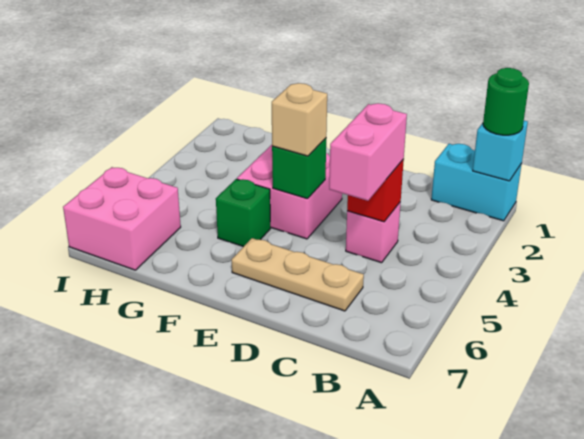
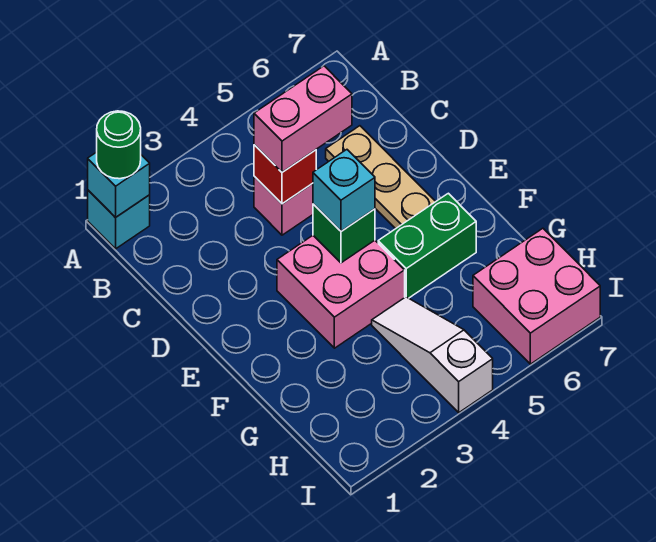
cyan brick A1:B1 level 1 -> cyan brick A1 level 1
tan brick E4 level 3 -> cyan brick E4 level 3
green brick F5 level 1 -> green brick F5:F6 level 1
none -> white slope G4:I4 level 1 top I

